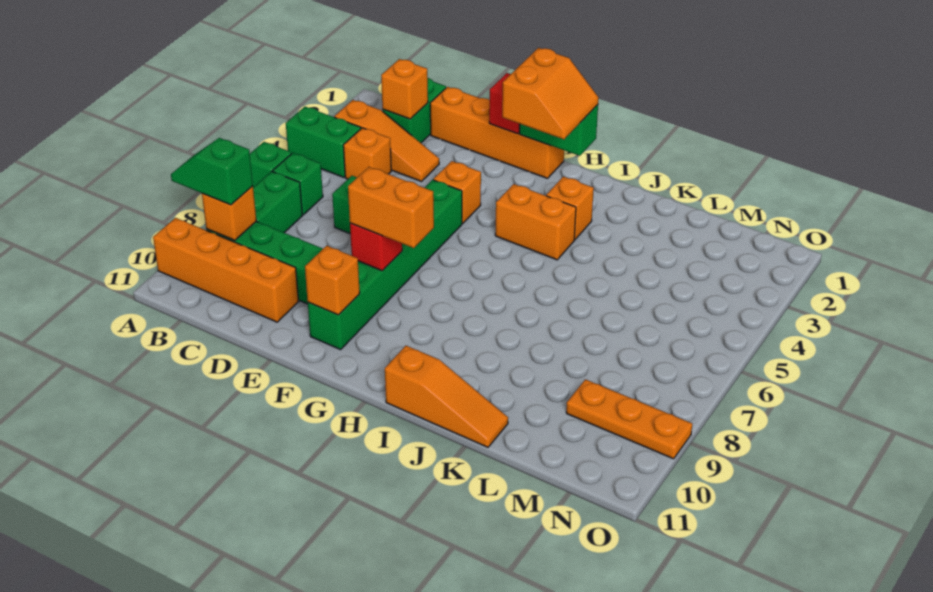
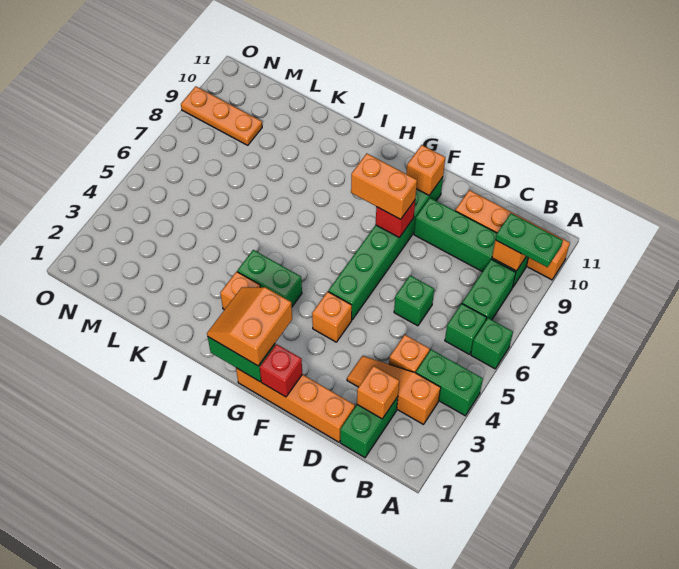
green slope A9:B9 level 3 top B -> green plate A9:B9 level 3
orange brick H4:I4 level 1 -> green brick H4:I4 level 1
orange slope I11:K11 level 1 top I -> none

